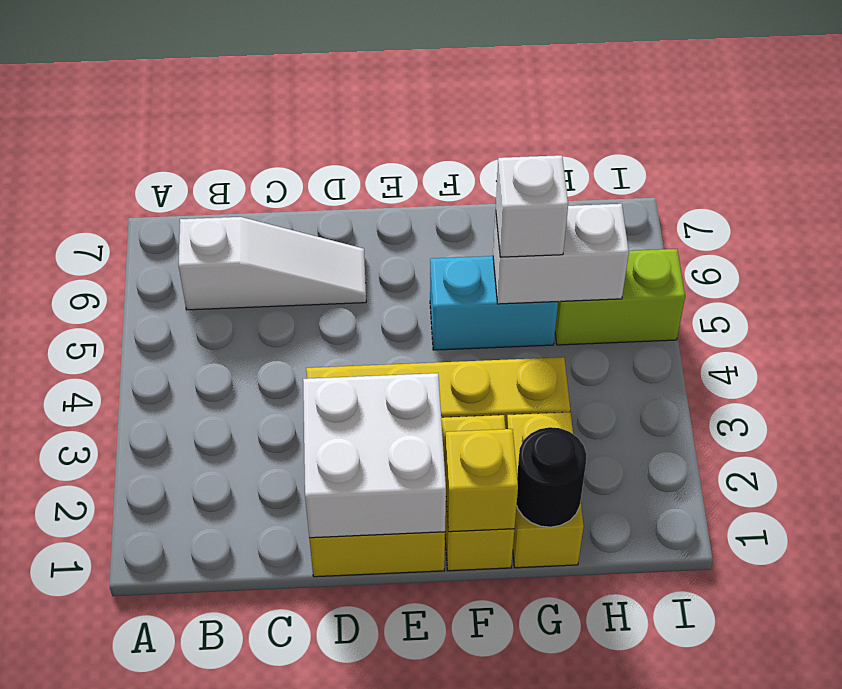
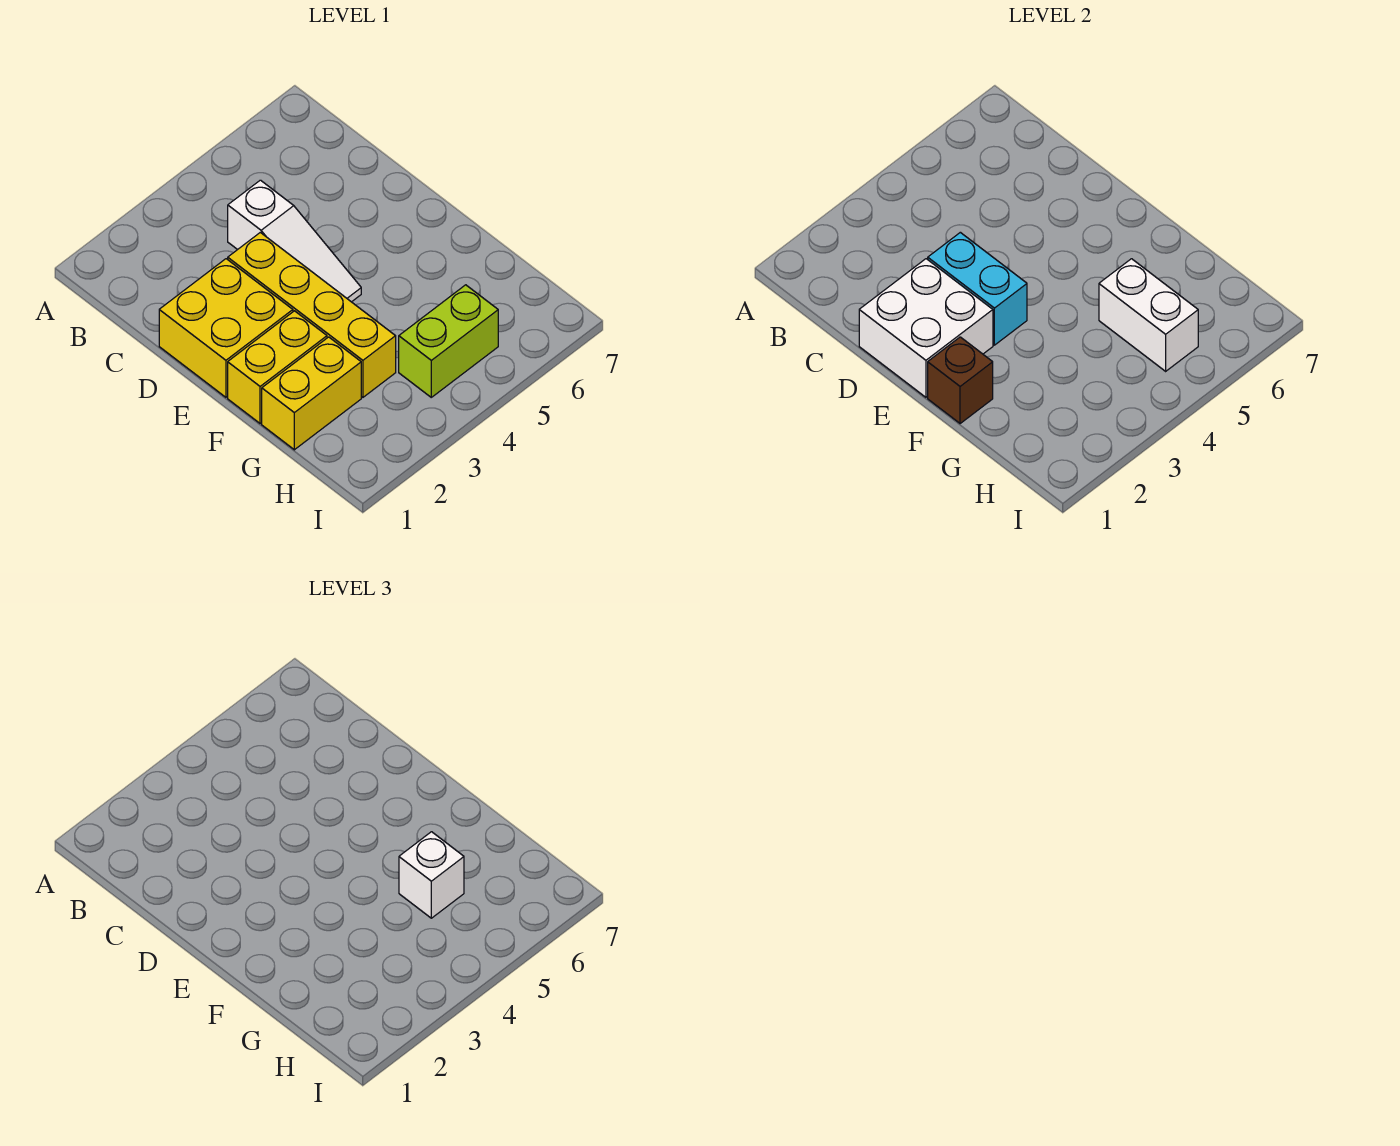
white slope B6:D6 level 1 top B -> white slope C4:E4 level 1 top C
yellow brick F1 level 2 -> brown brick F1 level 2
cyan brick F5:G5 level 1 -> cyan brick D3:E3 level 2
black round brick G1 level 2 -> none
lime brick H5:I5 level 1 -> lime brick H4:H5 level 1

